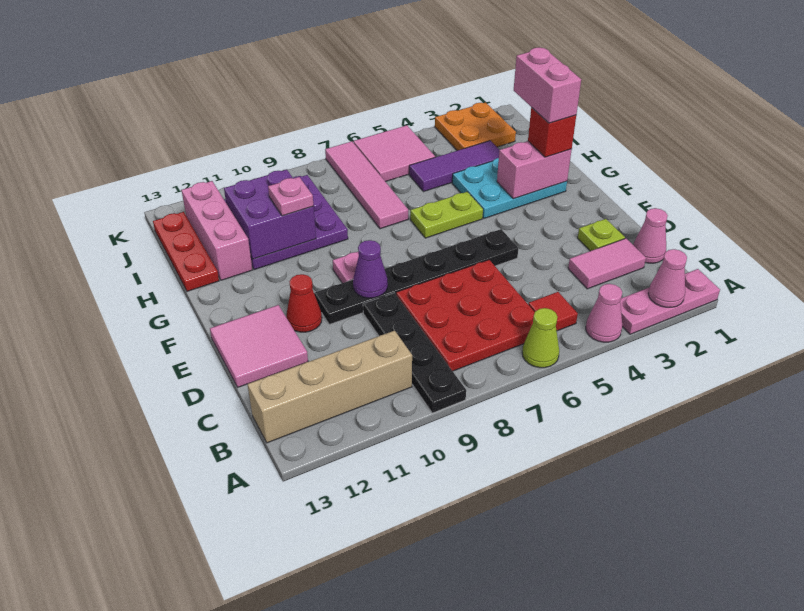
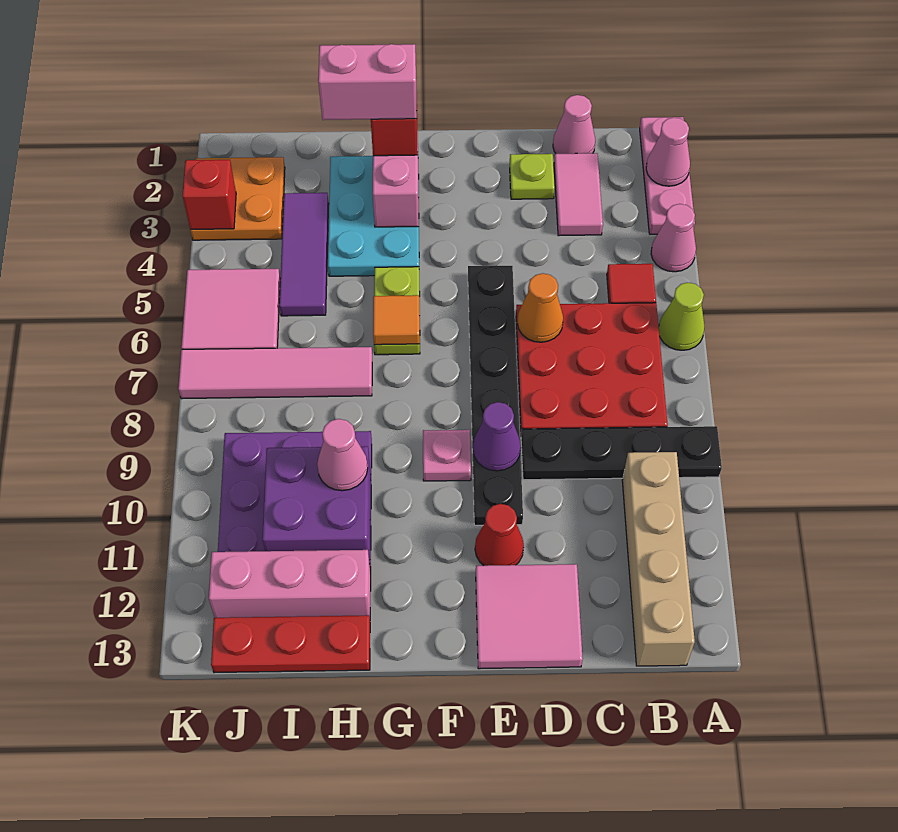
none -> orange cone D6 level 2
none -> orange tile G6 level 2
pink plate H10 level 3 -> pink cone H10 level 3
none -> red brick K3 level 2

